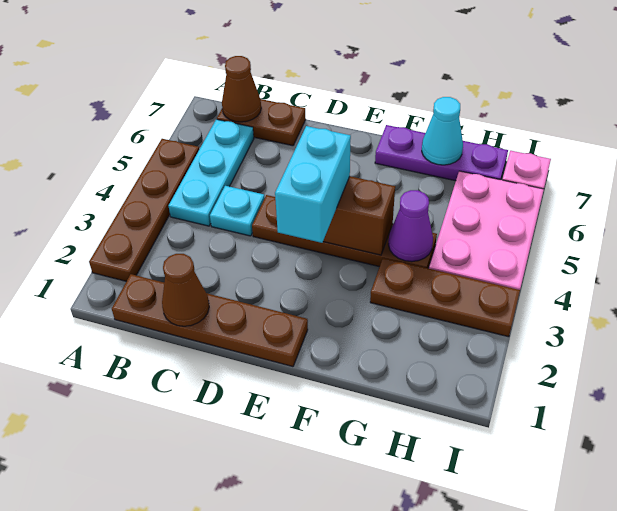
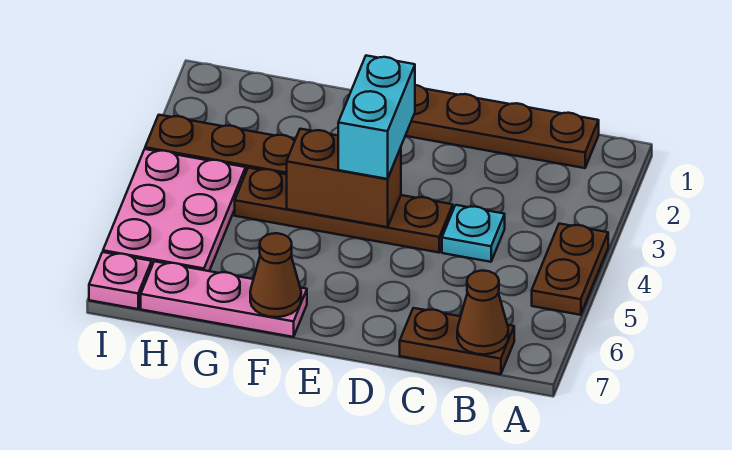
brown plate A2:A5 level 1 -> brown plate A4:A5 level 1
cyan plate B4:B6 level 1 -> none
brown cone C1 level 2 -> brown cone F7 level 2
purple plate F7:H7 level 1 -> pink plate F7:H7 level 1
purple cone G4 level 2 -> none
cyan cone G7 level 2 -> none

